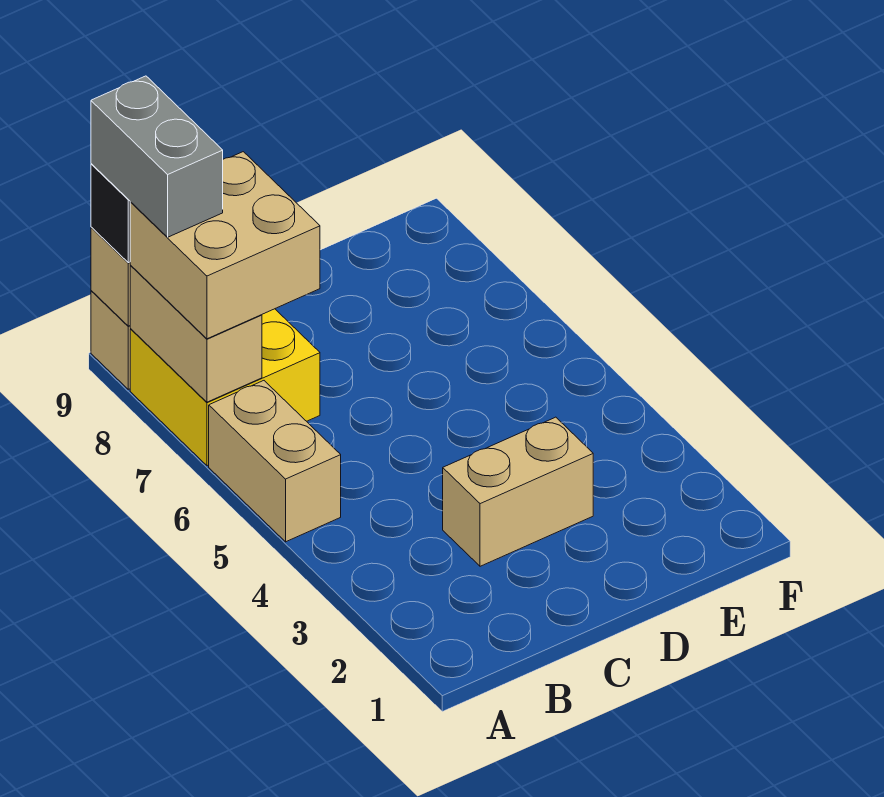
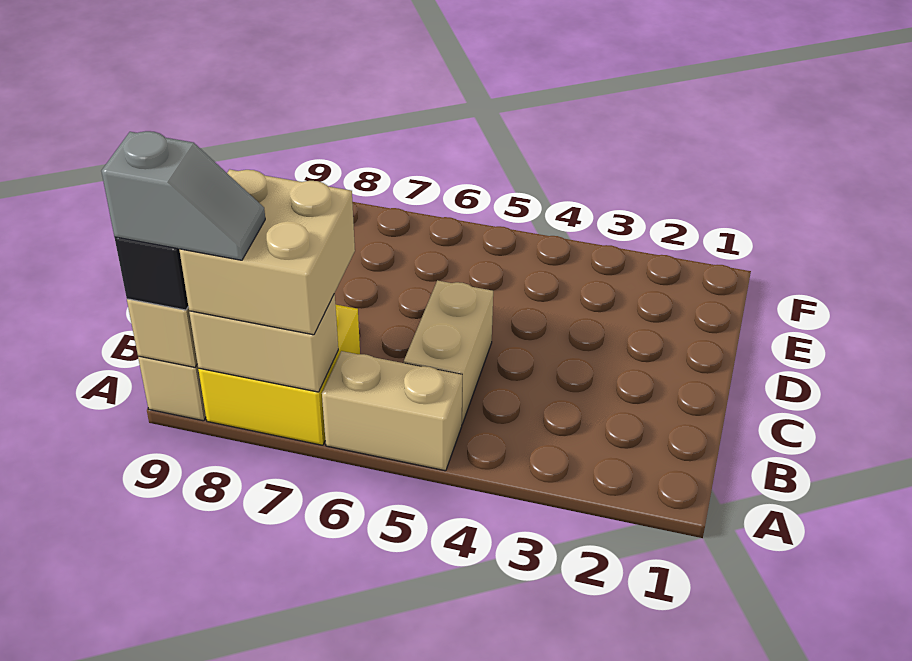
grey brick A8:A9 level 4 -> grey slope A8:A9 level 4 top 9
tan brick C3:D3 level 1 -> tan brick B5:C5 level 1

